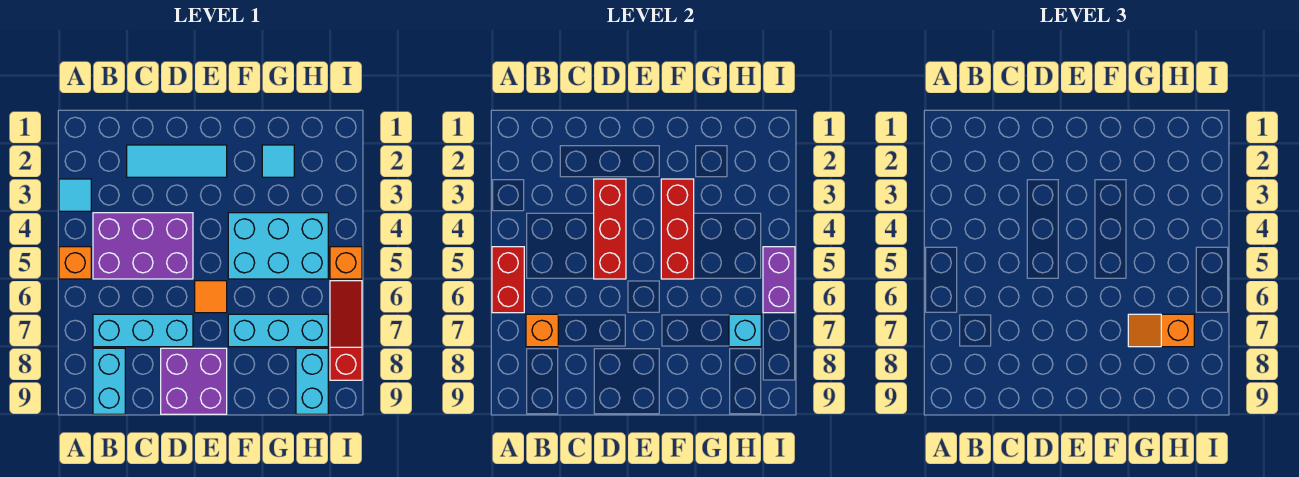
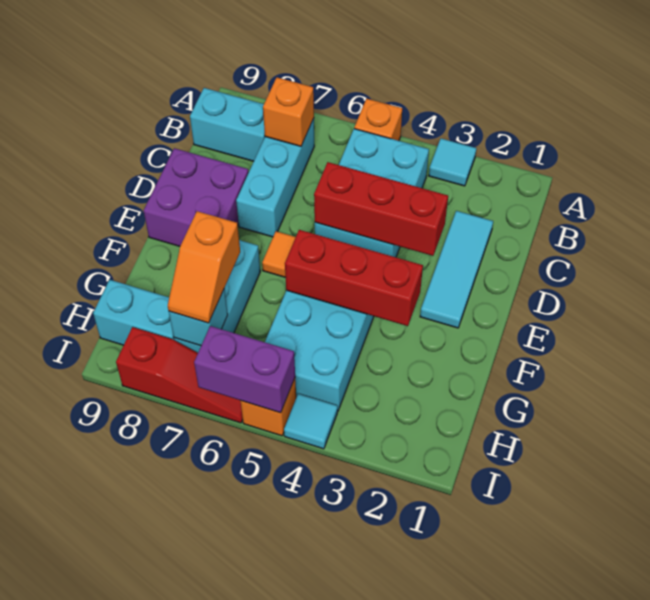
red brick A5:A6 level 2 -> none
purple brick B4:D5 level 1 -> cyan brick B4:D5 level 1
cyan tile G2 level 1 -> cyan tile I4 level 1
orange slope G7:H7 level 3 top H -> orange slope G7:H7 level 3 top G

